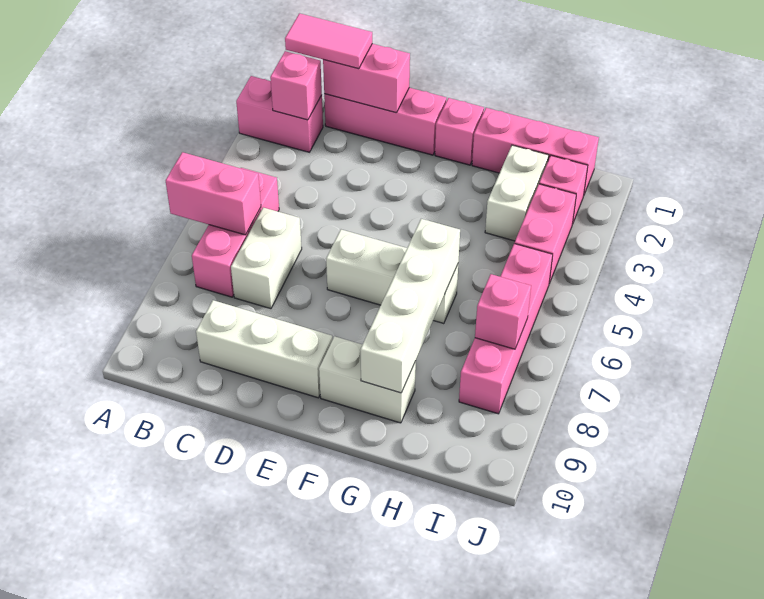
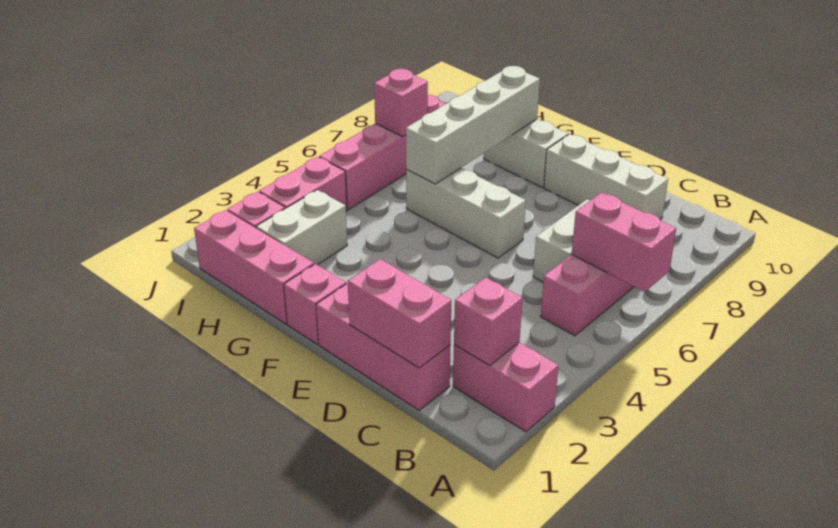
pink tile B1:C1 level 3 -> none

